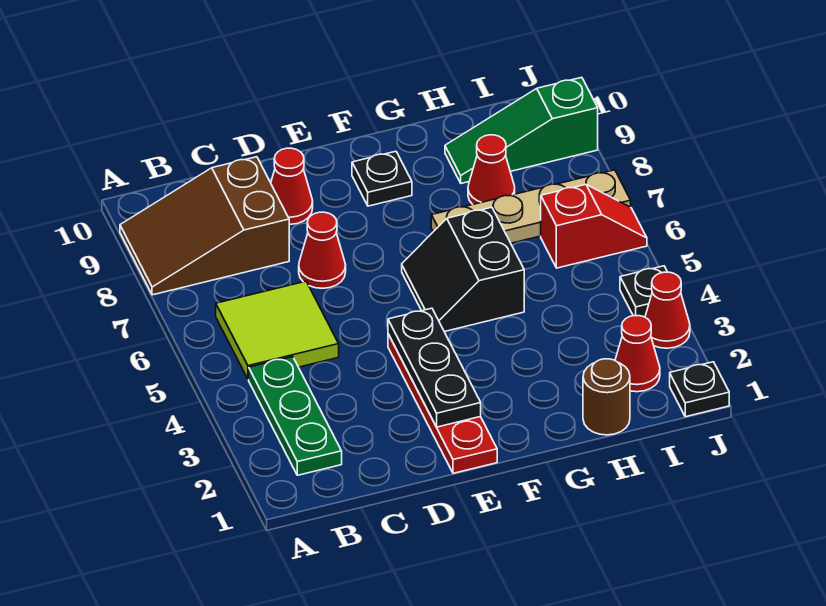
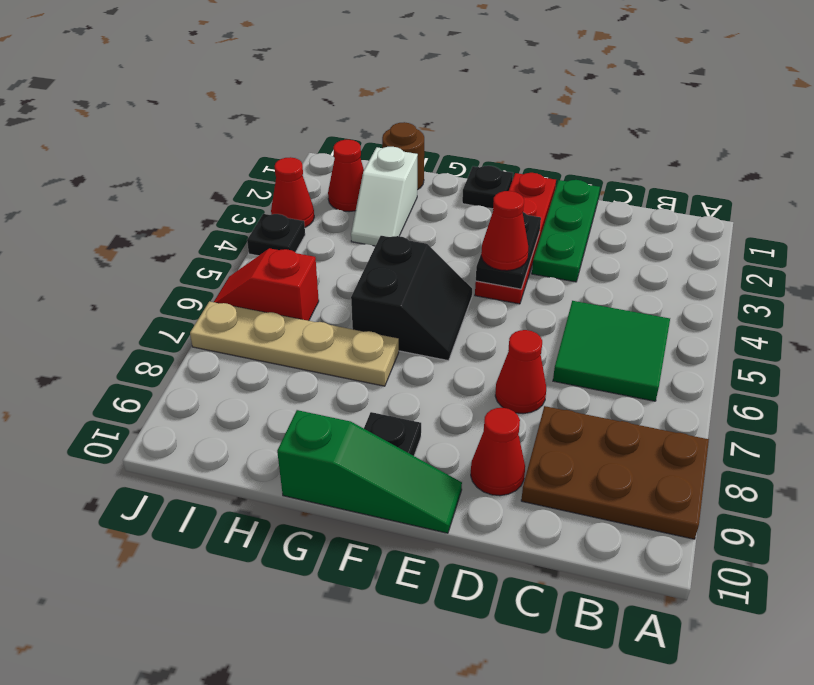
brown slope A8:C9 level 1 top C -> brown plate A8:C9 level 1
green plate B2:B4 level 1 -> green plate D1:D3 level 1
lime tile B5:C6 level 1 -> green tile B5:C6 level 1
black plate E2:E4 level 2 -> black plate E3:E4 level 2
none -> white slope H2:H3 level 1 top 2
red cone H8 level 1 -> red cone E4 level 3
green slope H9:J9 level 1 top J -> green slope E10:G10 level 1 top G
black plate J1 level 1 -> black plate F1 level 1

